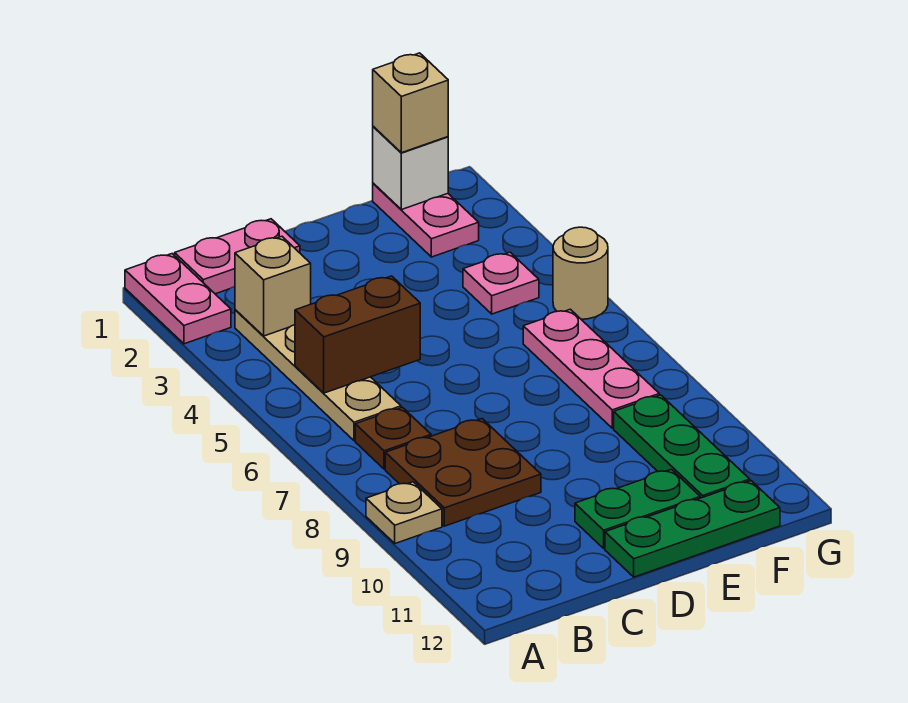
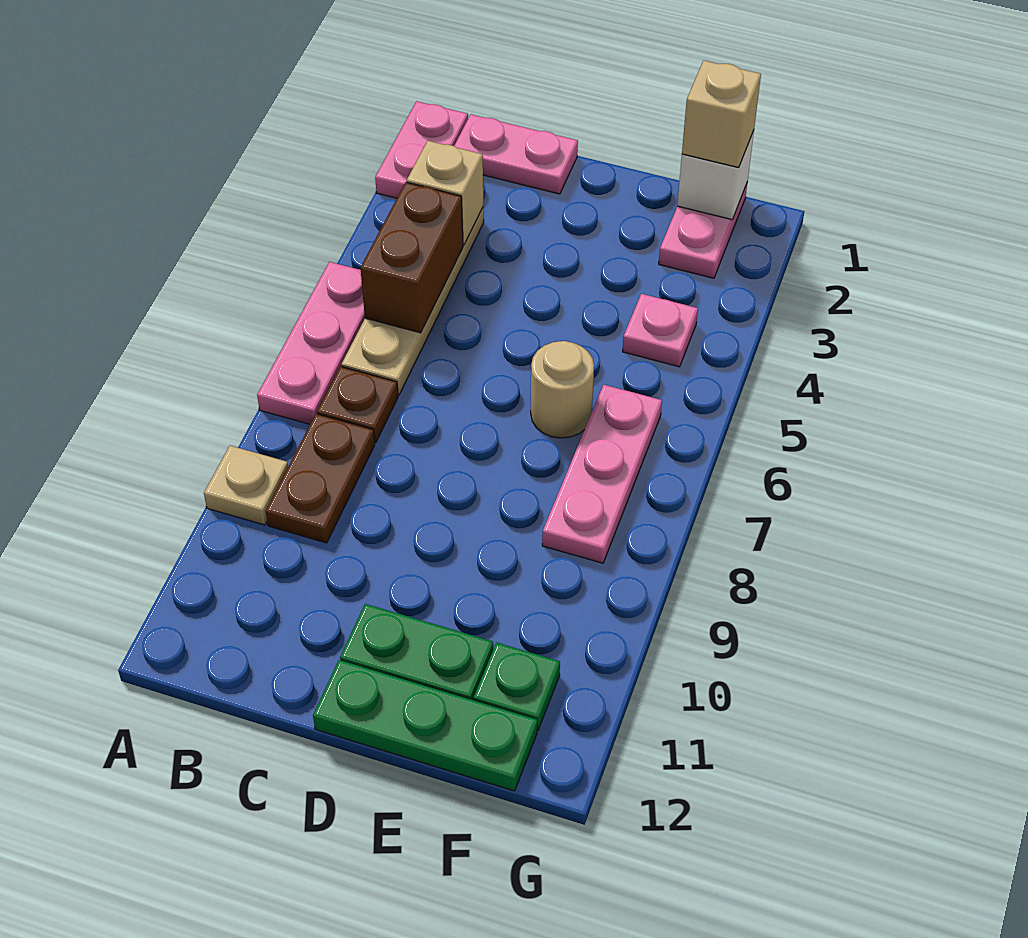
none -> pink plate A5:A7 level 1
brown brick B5:C5 level 2 -> brown brick B4:B5 level 2
brown plate B8:C9 level 1 -> brown plate B8:B9 level 1
green plate F9:F11 level 1 -> green plate F11 level 1
tan round brick G5 level 1 -> tan round brick E6 level 1

